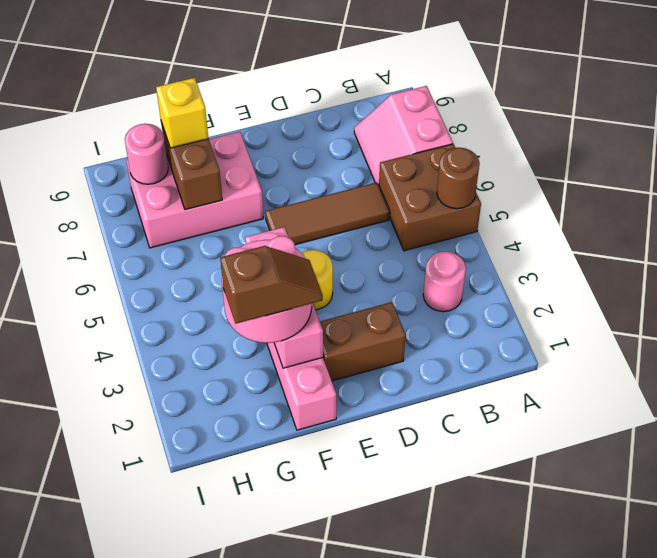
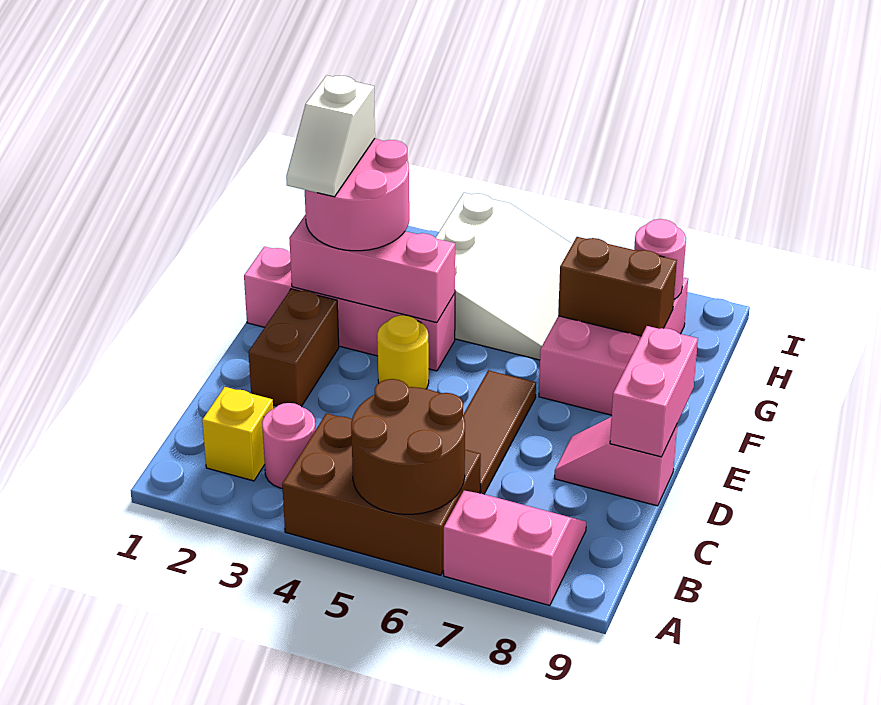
brown brick A5:B6 level 1 -> brown brick A4:B6 level 1
brown round brick A5 level 2 -> brown round brick A5:B6 level 2
none -> pink slope D8:D9 level 1 top 9
none -> pink brick D9:E9 level 2
brown slope F2:G2 level 4 top G -> white slope F2:G2 level 4 top G
none -> white slope G4:I6 level 1 top 4
yellow brick G8 level 3 -> yellow brick B2 level 1

